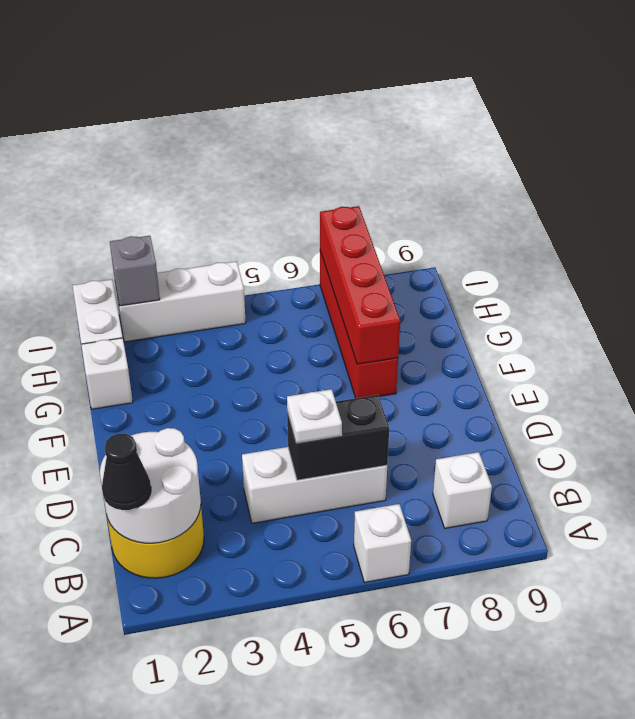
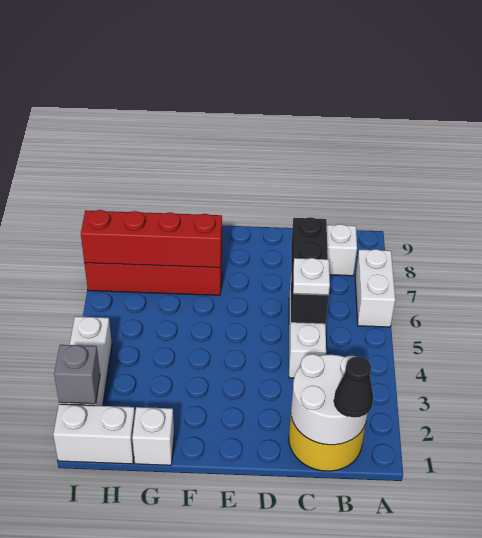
white brick A6 level 1 -> white brick A6:A7 level 1
black brick C5:C6 level 2 -> black brick C5:C7 level 2

